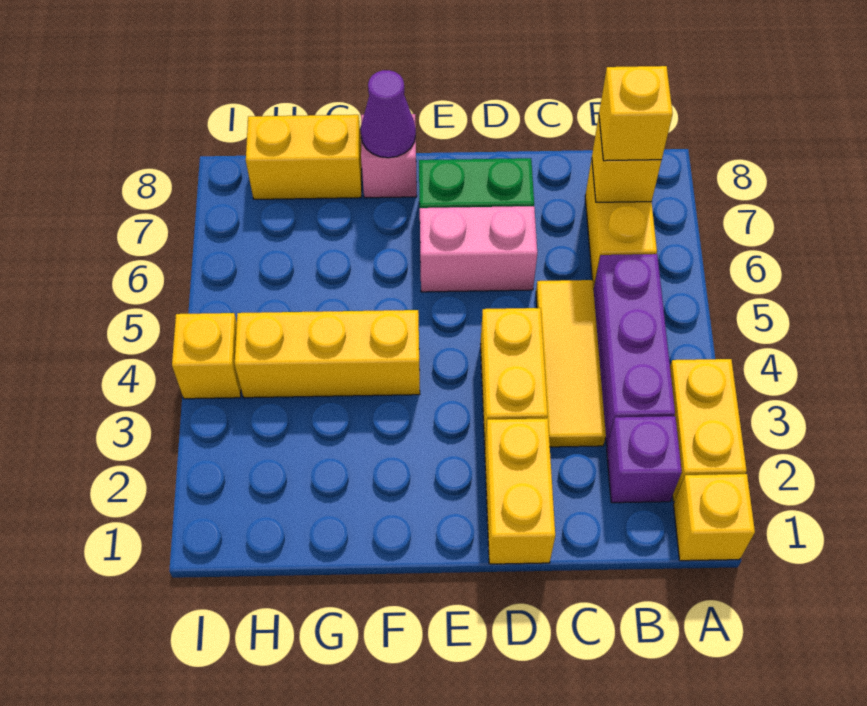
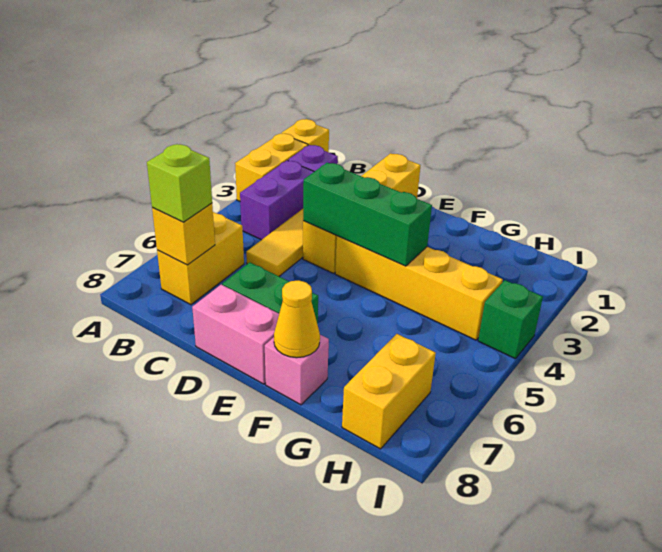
purple brick B3:B5 level 1 -> purple brick B3:B4 level 1
yellow brick B7 level 3 -> lime brick B7 level 3
none -> green brick D4:F4 level 2
pink brick D6:E6 level 1 -> pink brick D8:E8 level 1
yellow brick F4:H4 level 1 -> yellow brick E4:H4 level 1
purple cone F8 level 2 -> yellow cone F8 level 2
yellow brick G8:H8 level 1 -> yellow brick H7:H8 level 1
yellow brick I4 level 1 -> green brick I4 level 1

